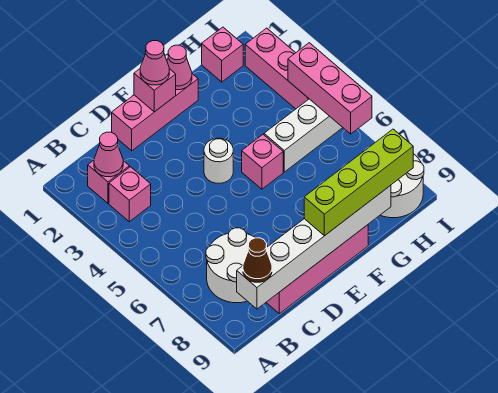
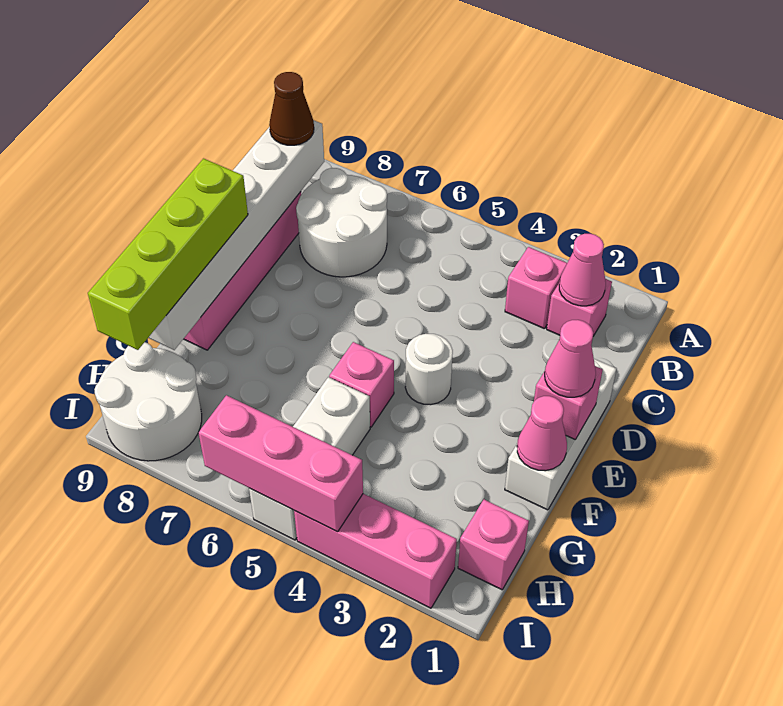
pink brick D1:F1 level 1 -> white brick D1:F1 level 1

